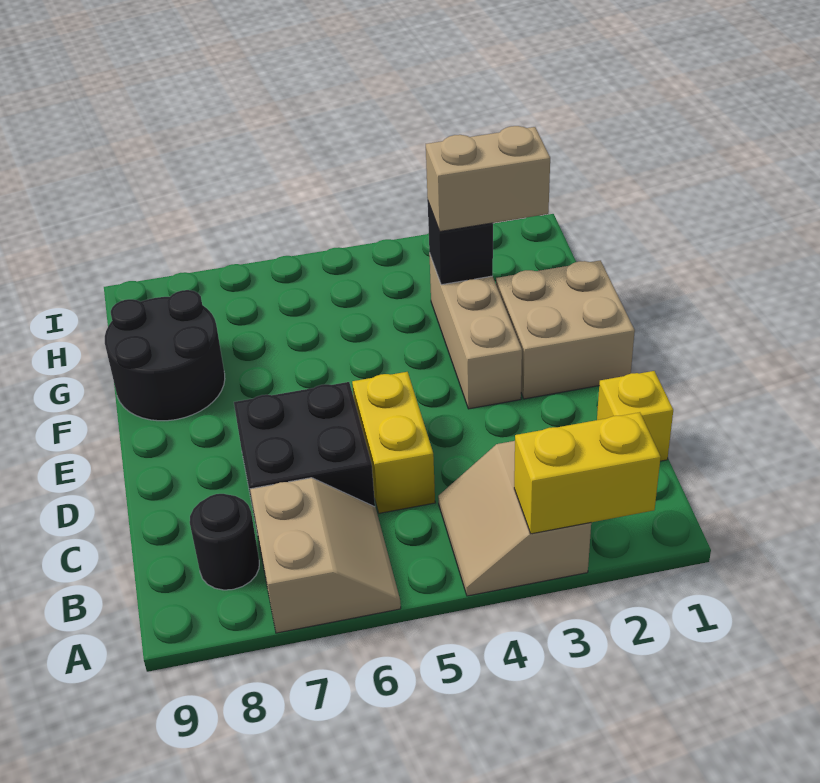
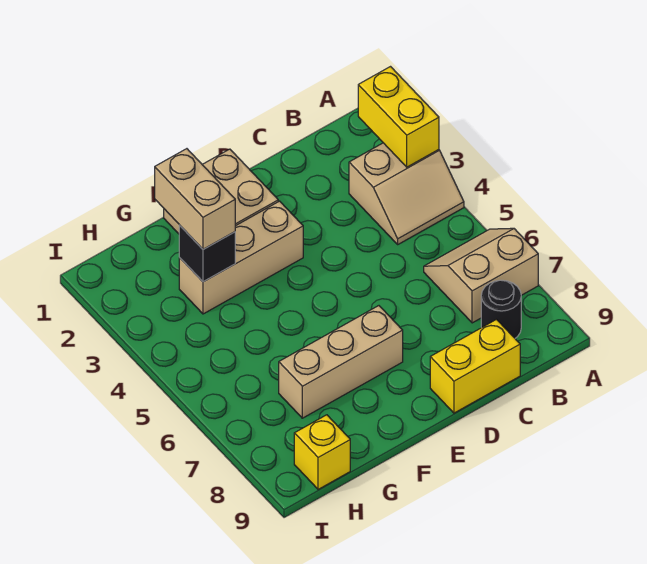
yellow brick C1 level 1 -> yellow brick H9 level 1
yellow brick C5:D5 level 1 -> yellow brick C9:D9 level 1
black brick C6:D7 level 1 -> none
none -> tan brick E7:G7 level 1
black round brick F8:G9 level 1 -> none

